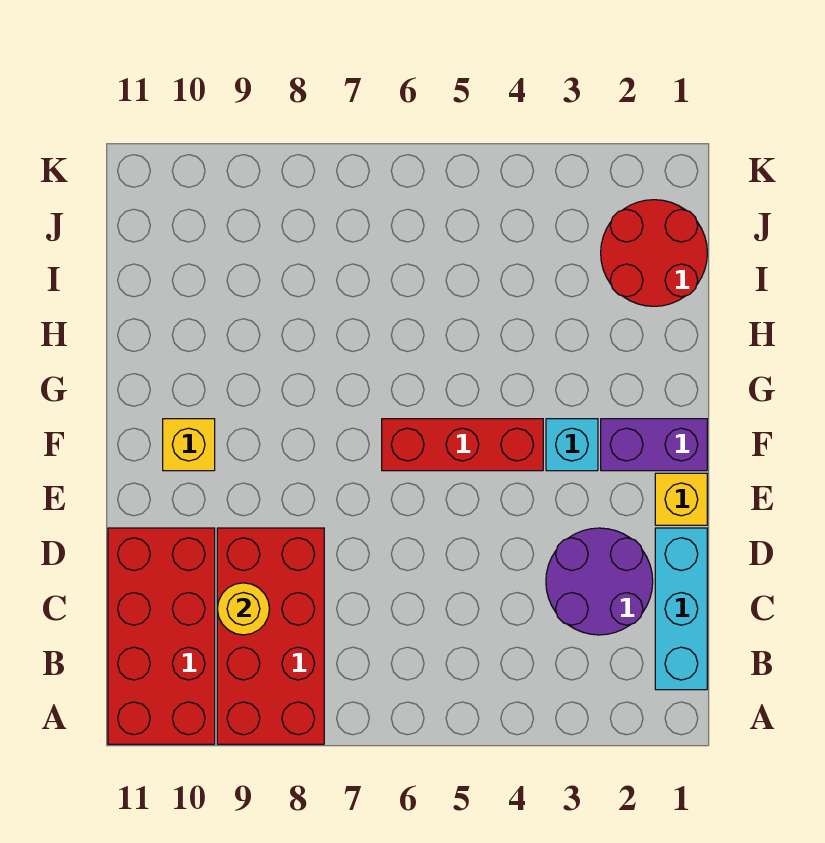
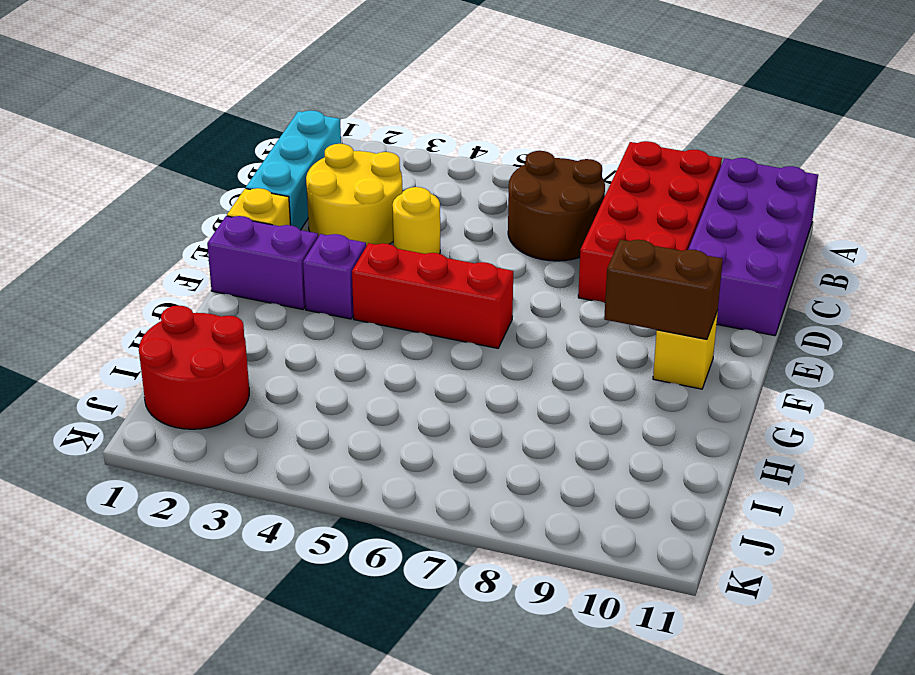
red brick A10:D11 level 1 -> purple brick A10:D11 level 1
none -> brown round brick B6:C7 level 1
purple round brick C2:D3 level 1 -> yellow round brick C2:D3 level 1
yellow round brick C9 level 2 -> yellow round brick D4 level 1
cyan brick F3 level 1 -> purple brick F3 level 1
none -> brown brick F9:F10 level 2

